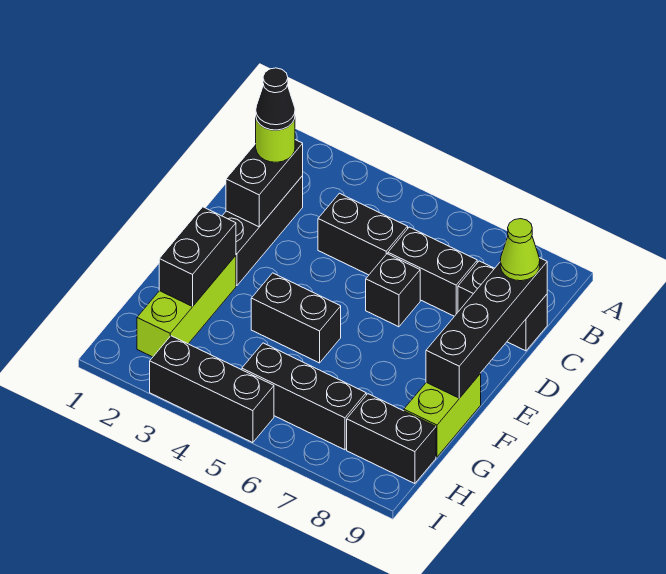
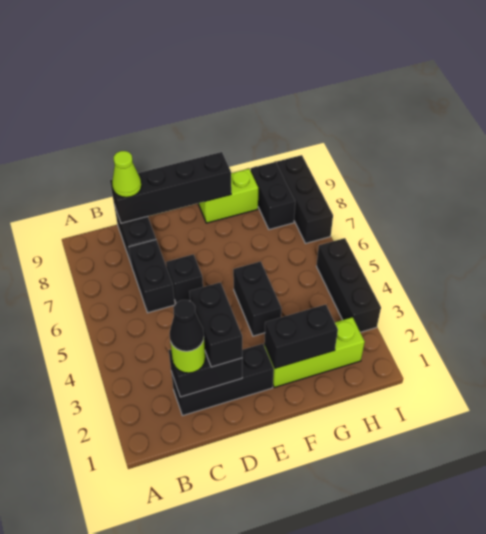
black brick C4:C5 level 1 -> black brick D2:D3 level 3
black brick H5:H7 level 1 -> black brick I7:I9 level 1

